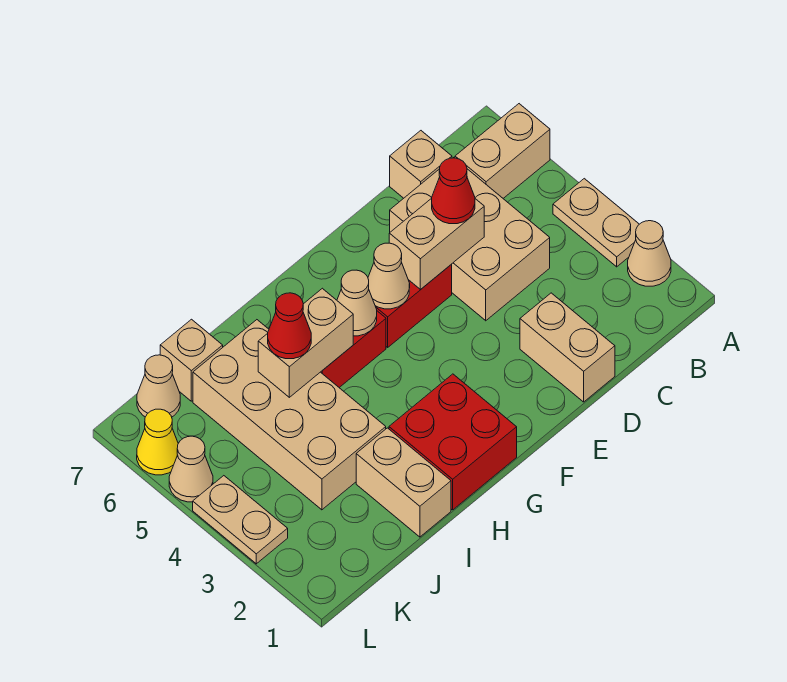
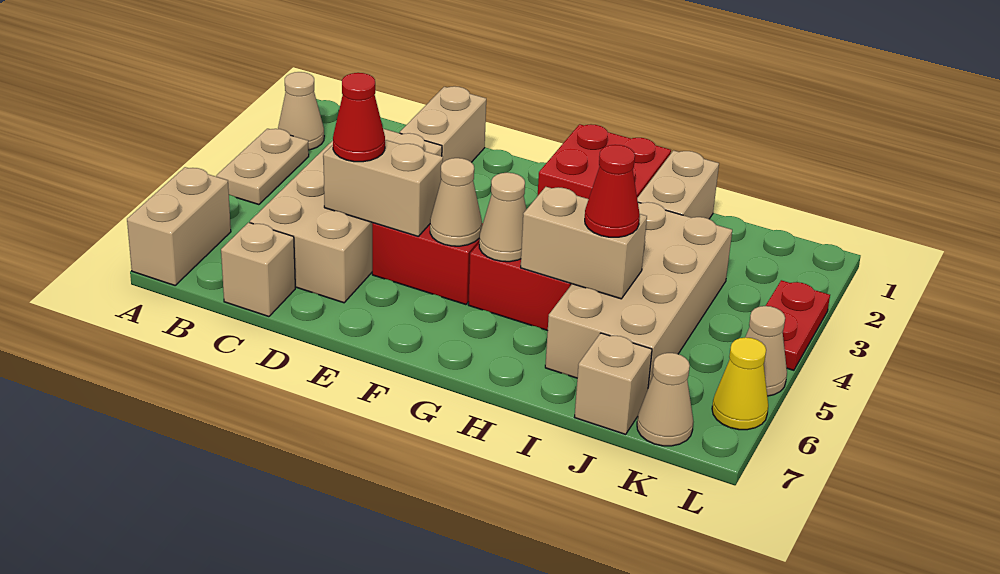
tan brick A6:B6 level 1 -> tan brick A6:A7 level 1
tan brick C4:D6 level 1 -> tan brick C3:D6 level 1
tan plate L3:L4 level 1 -> red plate L3:L4 level 1

